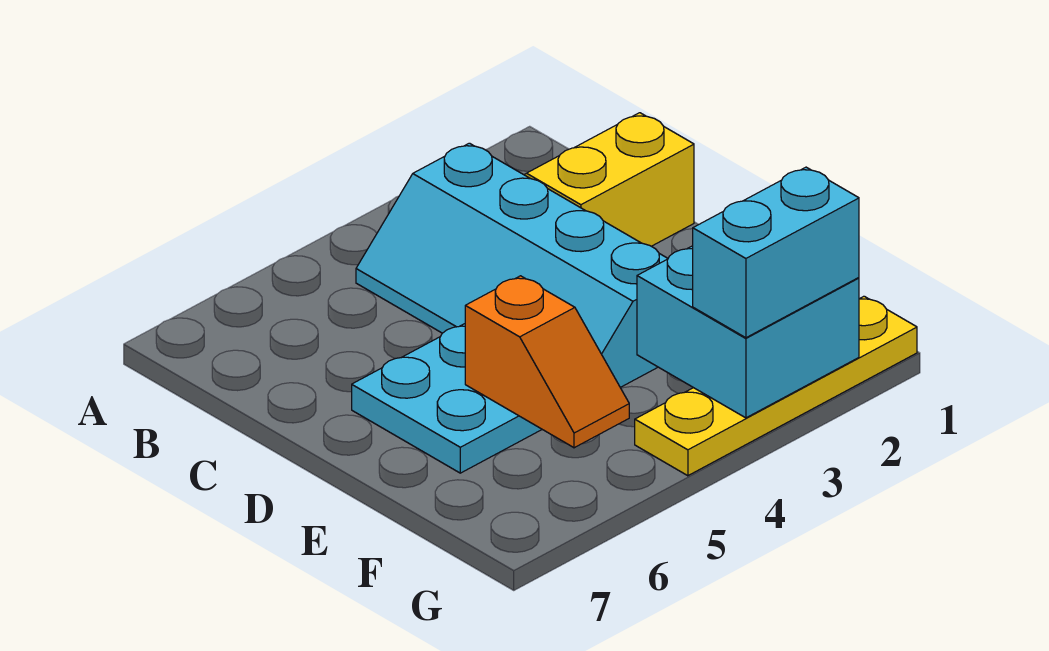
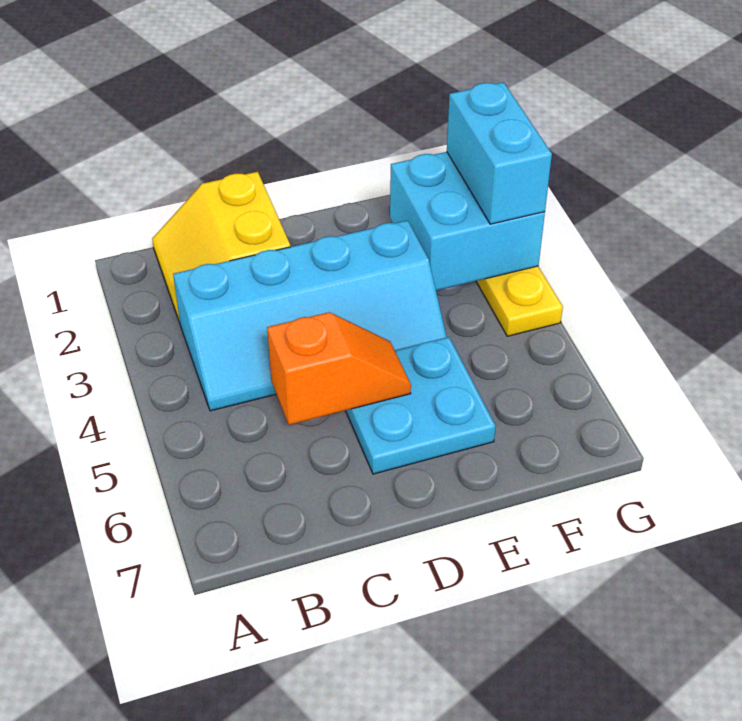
orange slope E5:F5 level 2 top E -> orange slope C5:D5 level 2 top C

